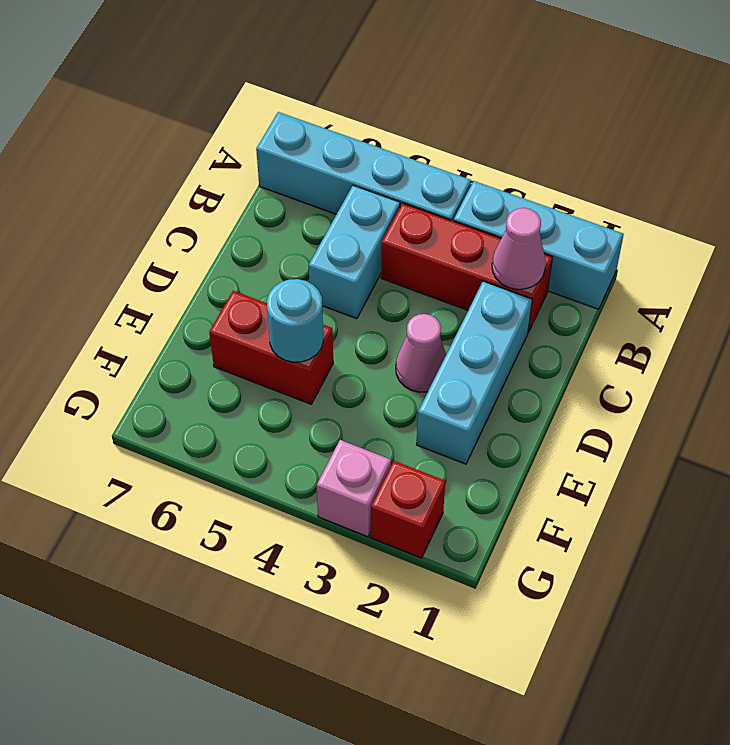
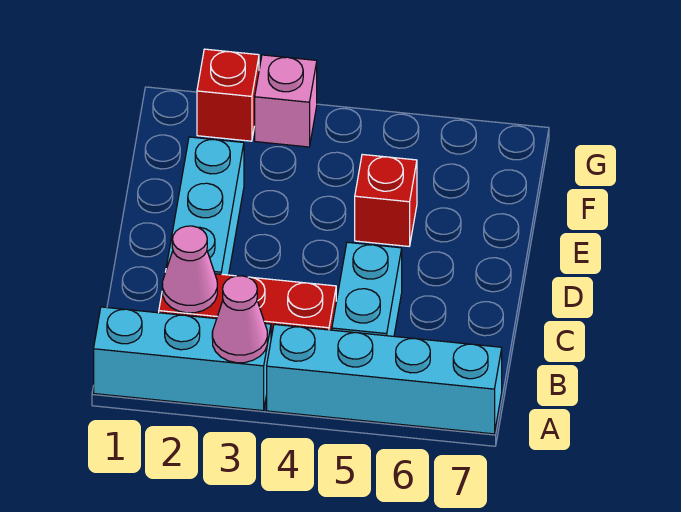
pink cone D3 level 1 -> pink cone A3 level 2
red brick E5:E6 level 1 -> red brick E5 level 1
cyan round brick E5 level 2 -> none

